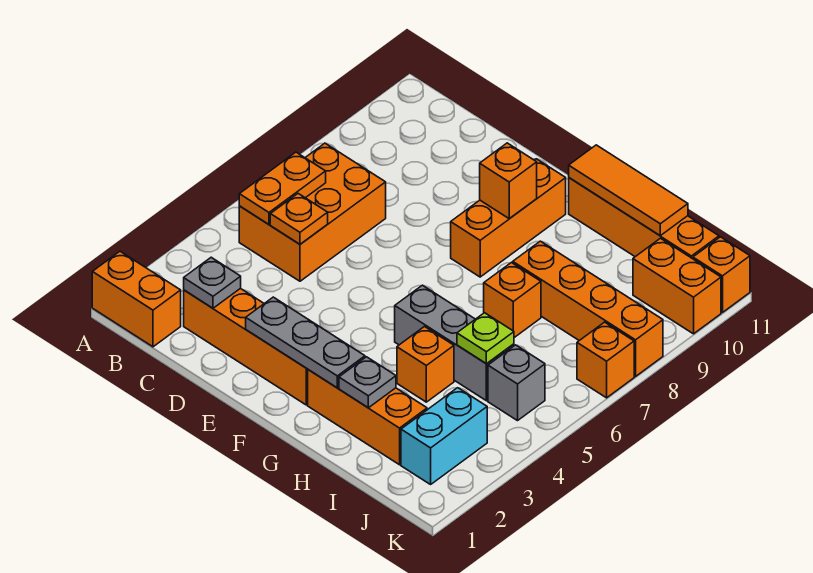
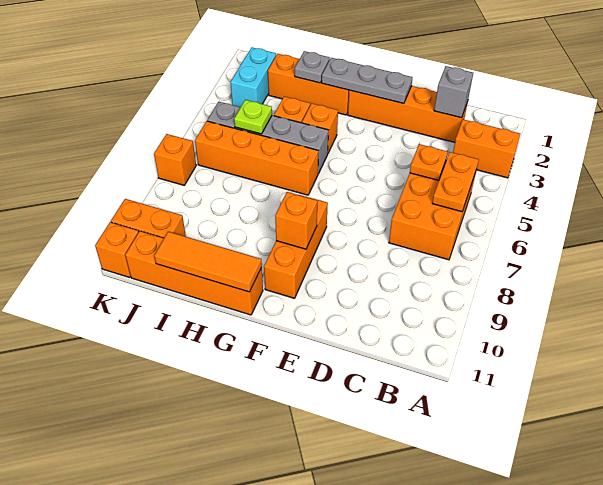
orange brick A1:B1 level 1 -> orange brick A3:B3 level 1
grey plate C2 level 2 -> grey brick C2 level 2
orange brick H7 level 1 -> orange brick G4 level 1
orange brick H8:K8 level 1 -> orange brick G6:J6 level 1

